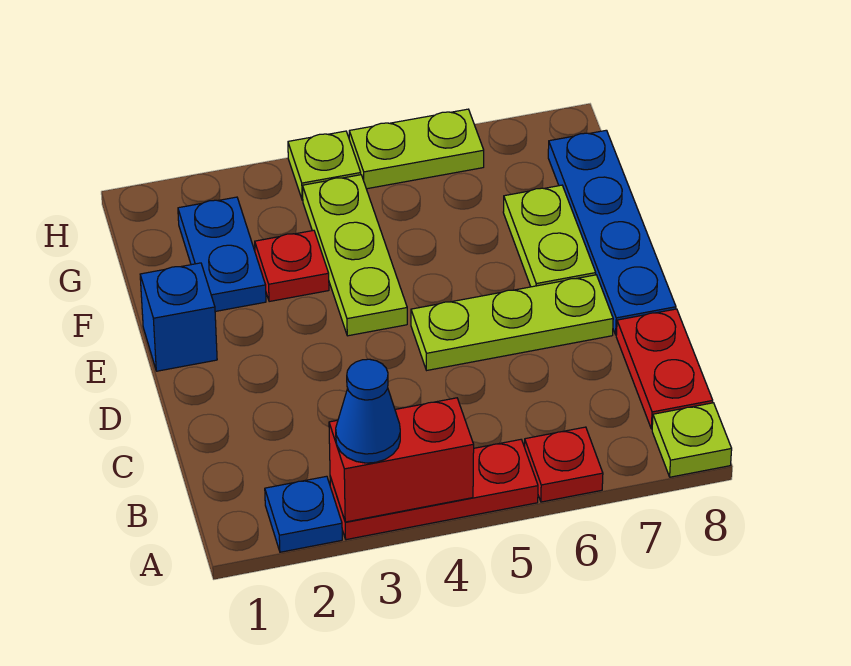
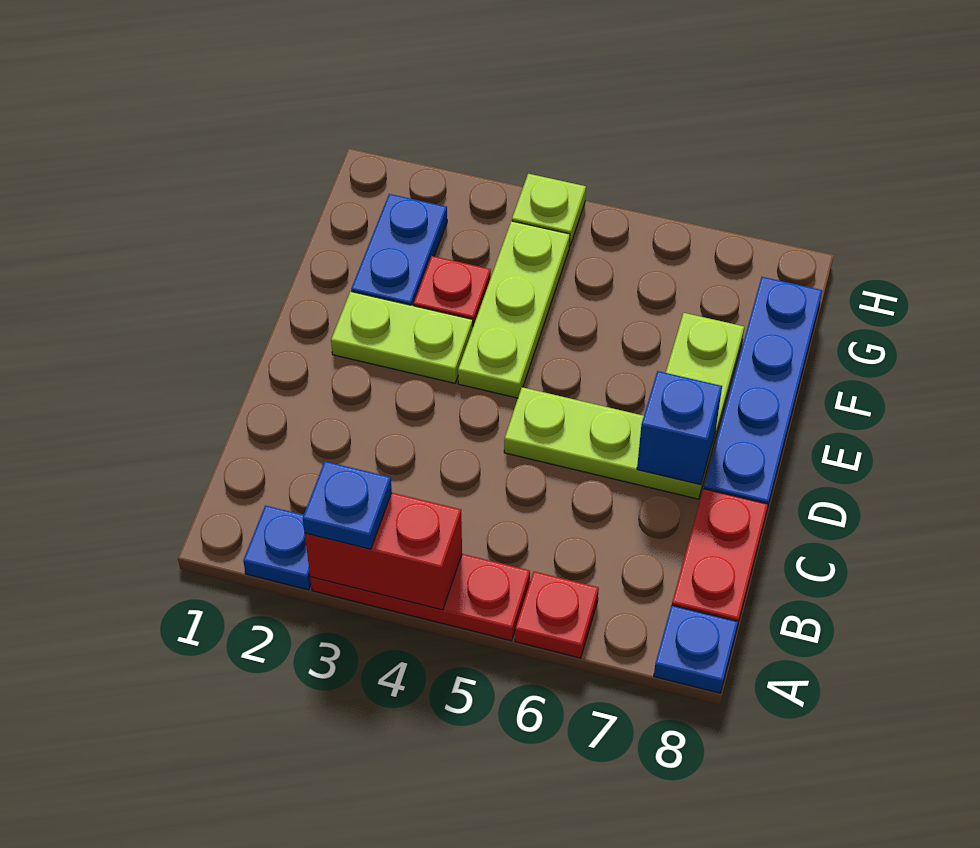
blue cone A3 level 3 -> blue plate A3 level 3
lime plate A8 level 1 -> blue plate A8 level 1
blue brick E1 level 1 -> blue brick D7 level 2
lime plate H5:H6 level 1 -> lime plate E2:E3 level 1

